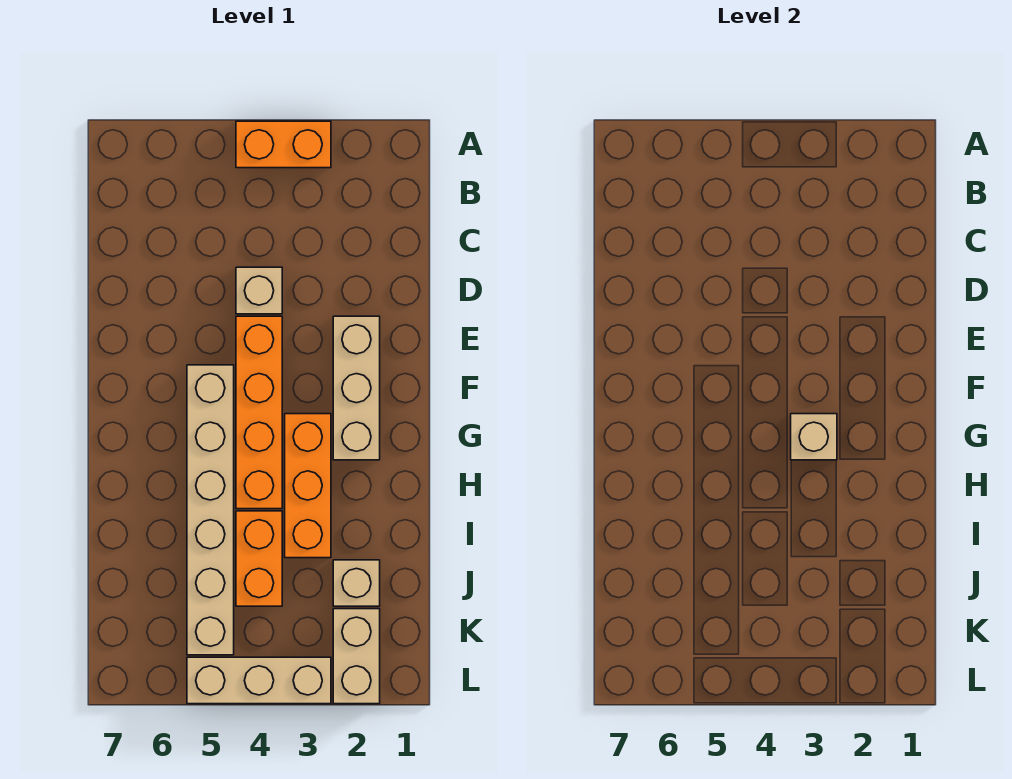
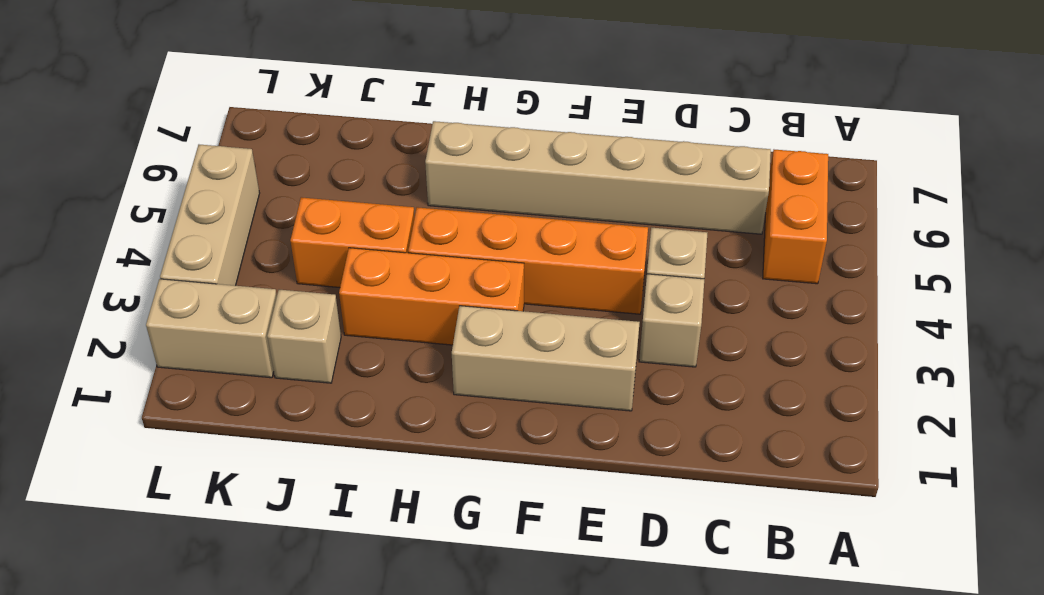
orange brick A3:A4 level 1 -> orange brick B5:B6 level 1
tan brick F5:K5 level 1 -> tan brick C6:H6 level 1
tan brick G3 level 2 -> tan brick D3 level 1

